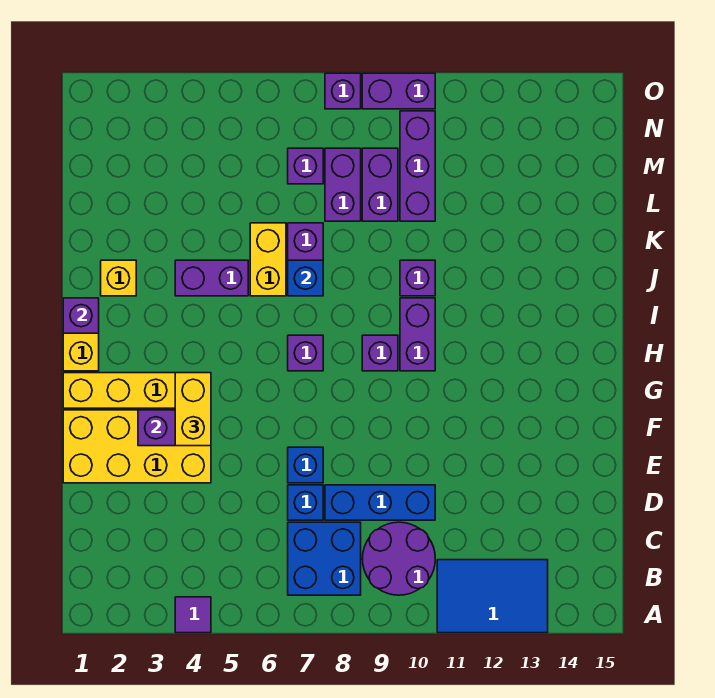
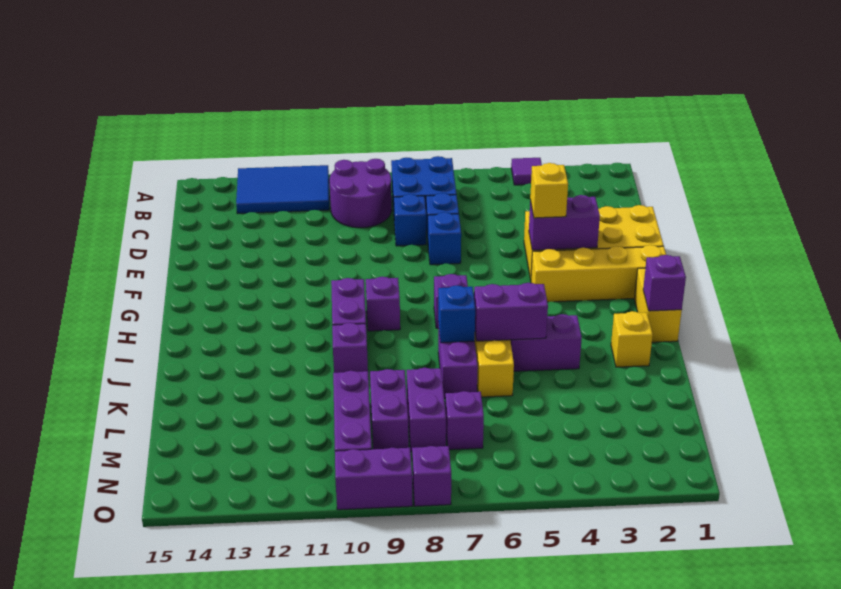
blue brick D8:D10 level 1 -> blue brick D8 level 1
yellow brick F4:G4 level 3 -> yellow brick F4 level 3
none -> purple brick J5:J6 level 2

